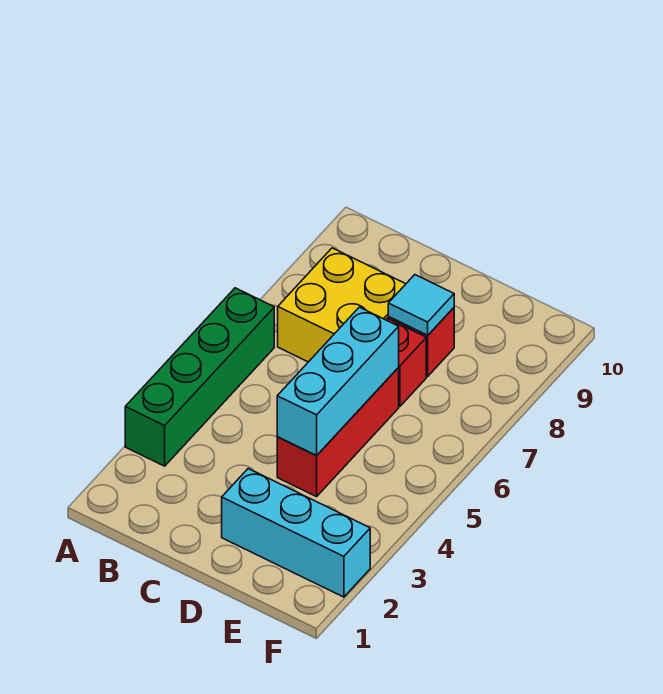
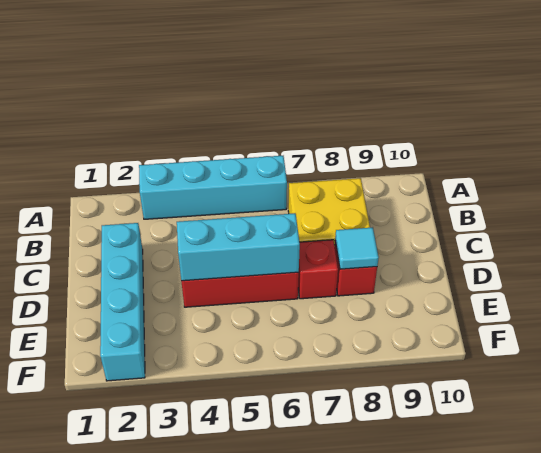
green brick A3:A6 level 1 -> cyan brick A3:A6 level 1
cyan brick D2:F2 level 1 -> cyan brick C2:F2 level 1

